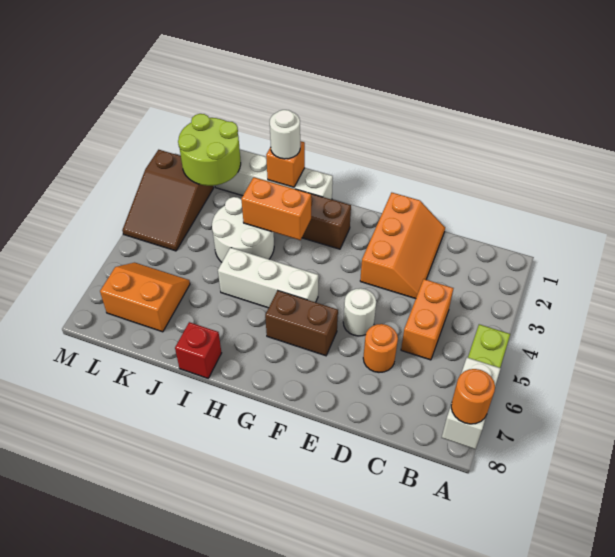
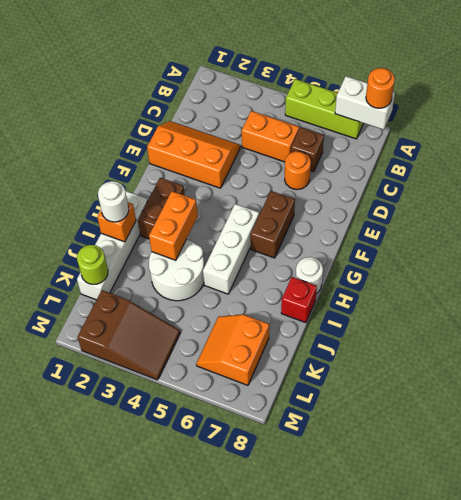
none -> brown brick C6 level 1
white round brick E5 level 1 -> white round brick H8 level 1
lime round brick K1:L2 level 2 -> lime round brick K1 level 2

